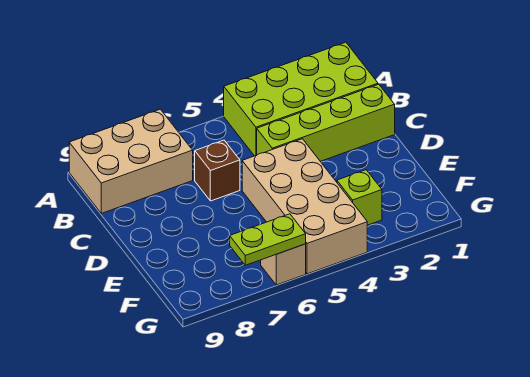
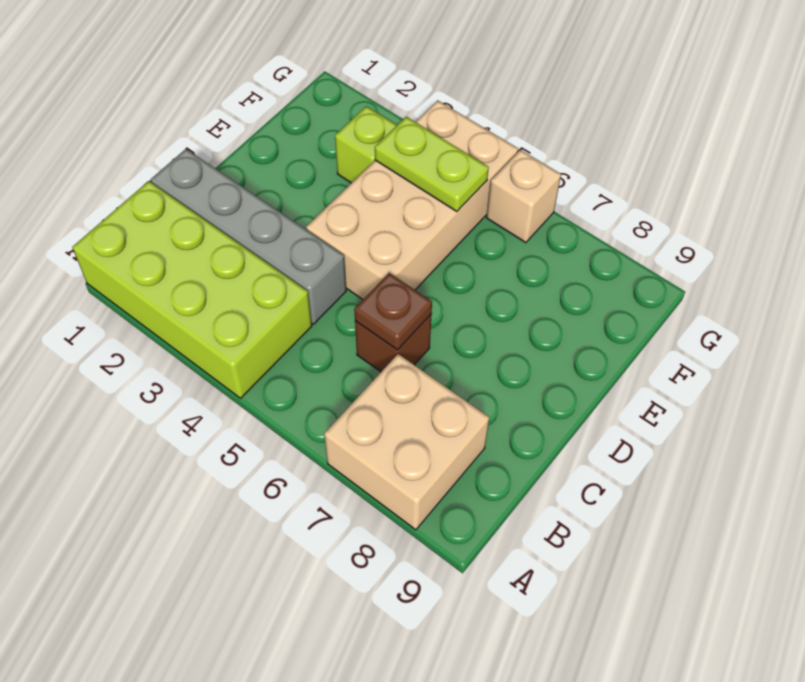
tan brick A7:B9 level 1 -> tan brick A7:B8 level 1
lime brick C1:C4 level 1 -> grey brick C1:C4 level 1
none -> brown plate C6 level 2
lime plate G6:G7 level 2 -> lime plate F4:F5 level 2

